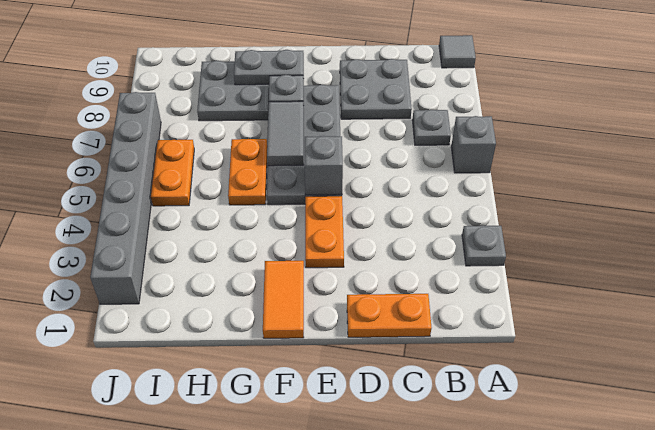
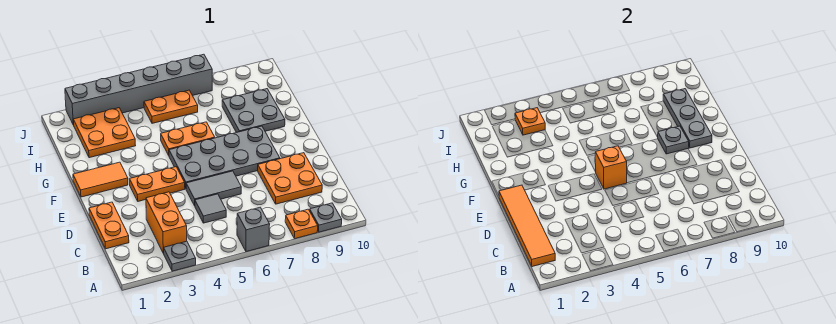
none -> orange plate A8 level 1
grey tile A10 level 1 -> grey tile C5 level 1
none -> orange tile B1:E1 level 2
none -> orange brick B3:C3 level 1
grey plate B7 level 1 -> grey plate A9 level 1
grey plate C8:D9 level 1 -> orange plate C8:D9 level 1
grey brick E5 level 2 -> orange brick E5 level 2
grey tile F6:F7 level 2 -> grey tile D5:D6 level 1
grey plate F9:G9 level 2 -> grey plate F9:H9 level 2
none -> orange plate H2:I3 level 1
none -> orange plate I3 level 2

